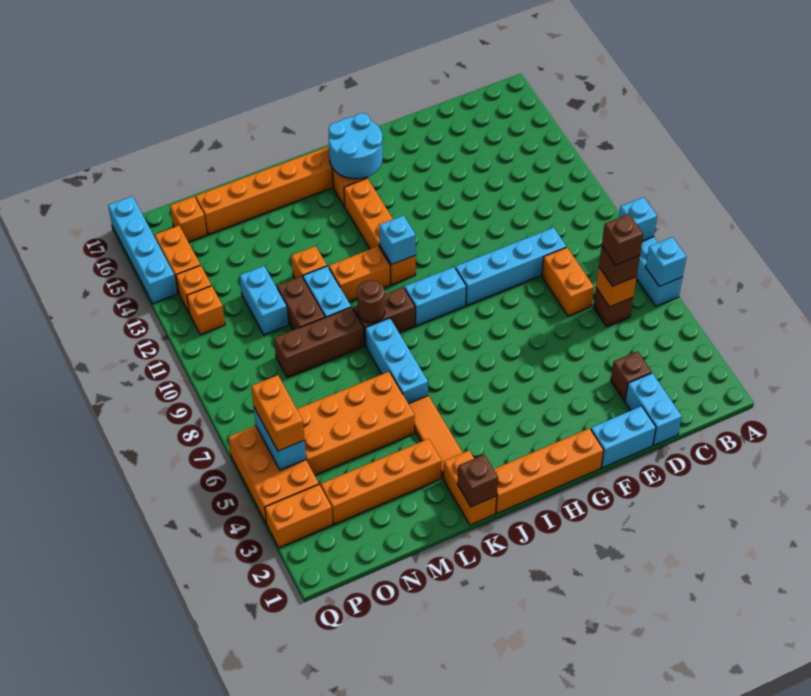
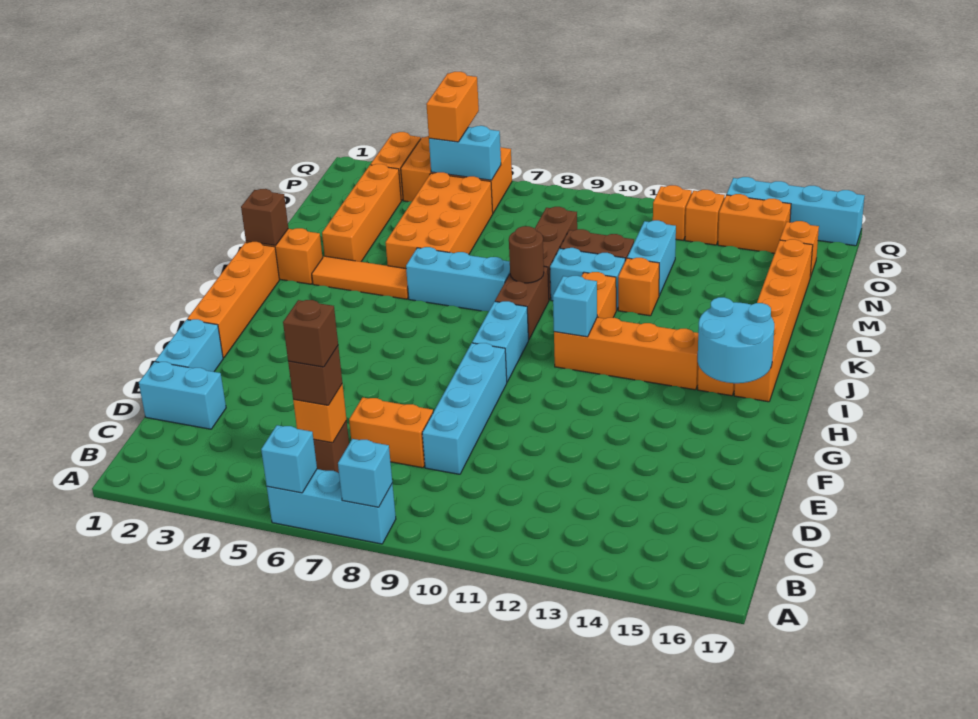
brown brick D3 level 1 -> none
cyan brick N11:N12 level 1 -> cyan brick M12:N12 level 1
orange brick P5:P6 level 3 -> orange brick P5:Q5 level 3

